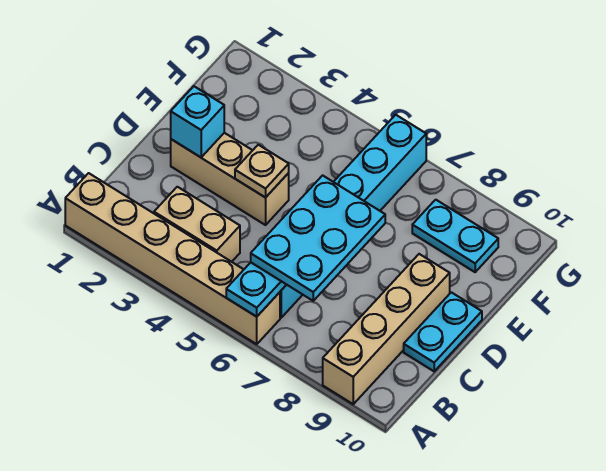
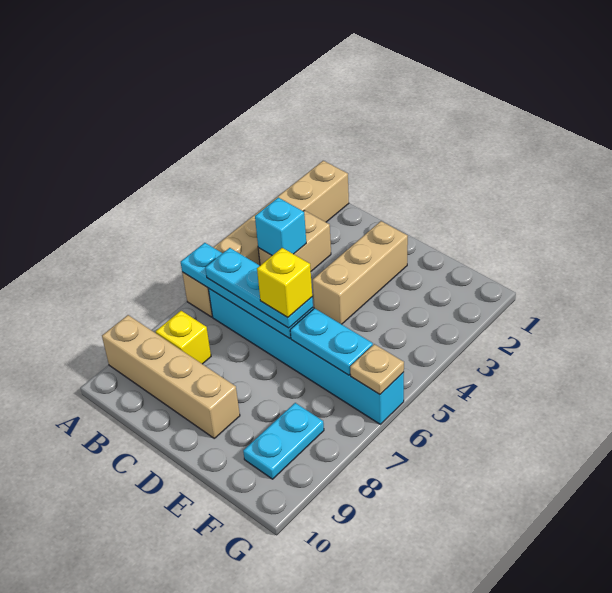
cyan plate B6:D7 level 3 -> cyan plate B6:D6 level 3
none -> yellow brick B8 level 1
cyan plate C10:D10 level 1 -> cyan plate E6:F6 level 2
cyan brick D2 level 2 -> cyan brick B4 level 2
tan plate D4 level 2 -> tan plate G6 level 2
none -> yellow brick D6 level 4

